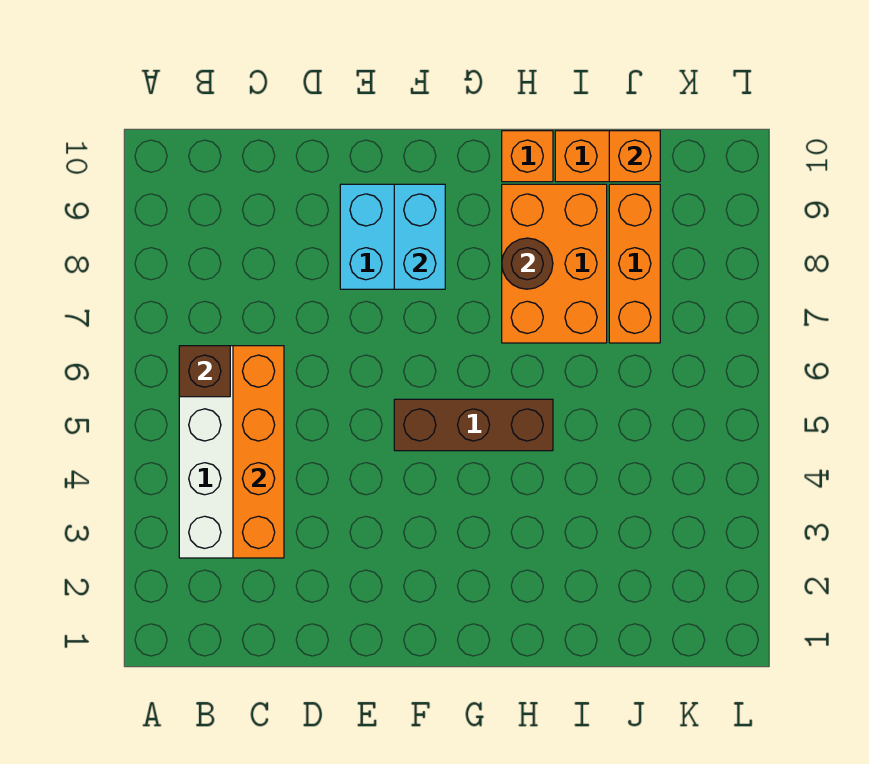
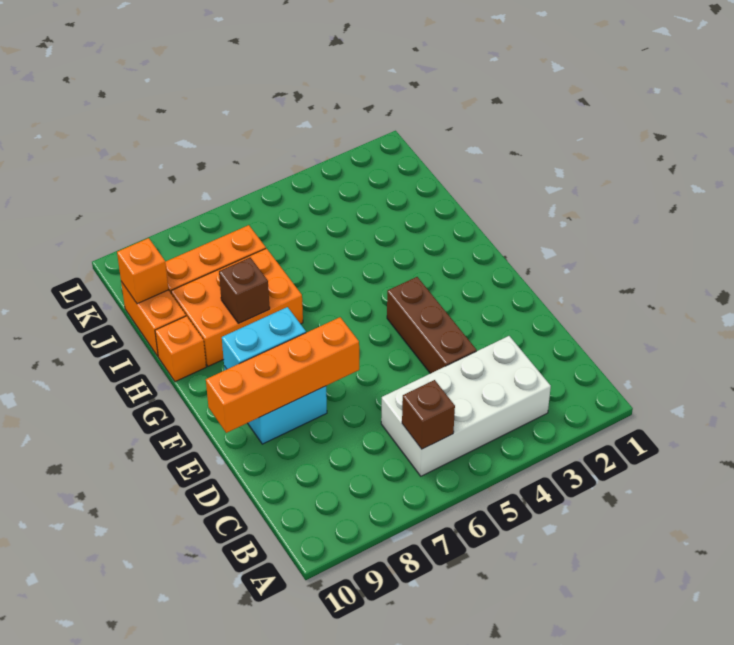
orange brick C3:C6 level 2 -> orange brick E7:E10 level 2
brown brick F5:H5 level 1 -> brown brick D4:F4 level 1
brown round brick H8 level 2 -> brown brick H8 level 2

